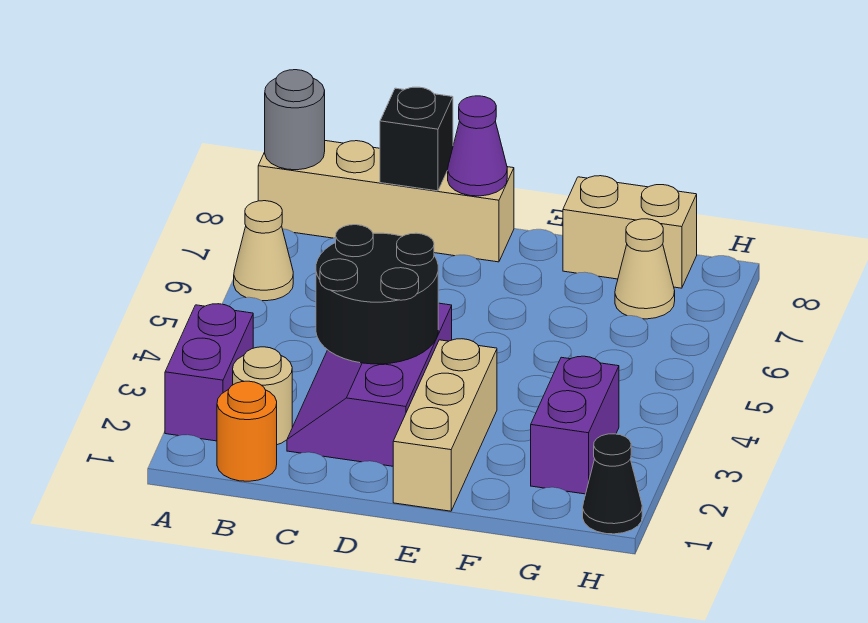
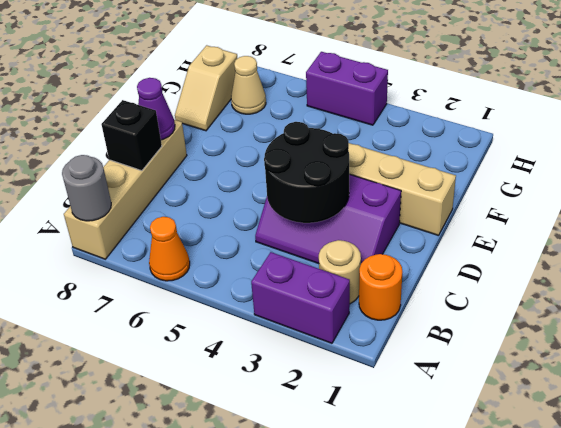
tan cone A6 level 1 -> orange cone A6 level 1
tan brick F8:G8 level 1 -> tan slope F8:G8 level 1 top G
purple brick G2:G3 level 1 -> purple brick H4:H5 level 1
black cone H1 level 1 -> none

